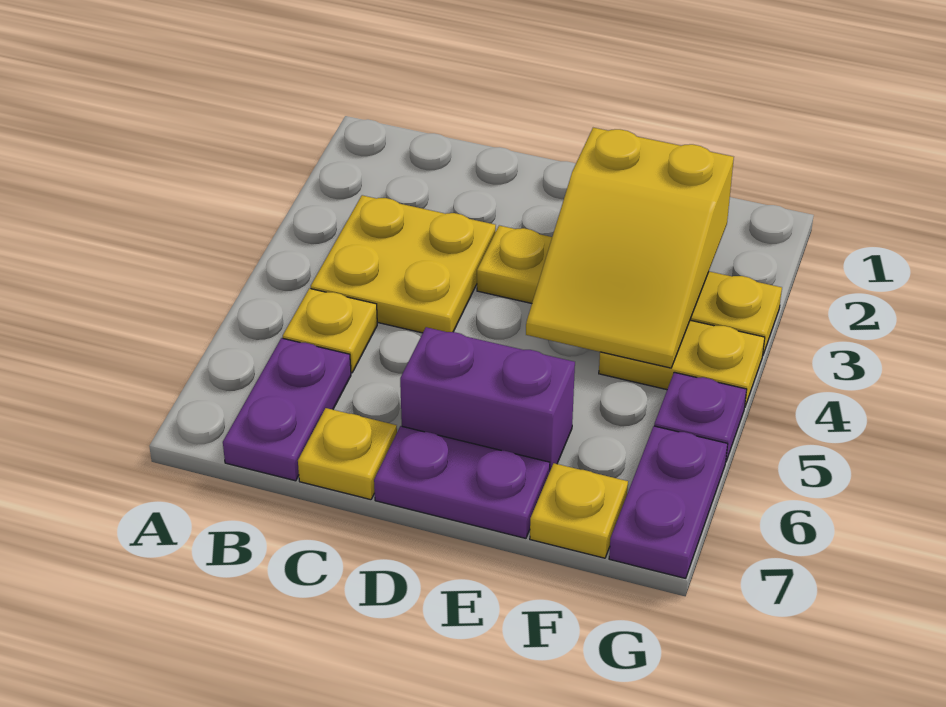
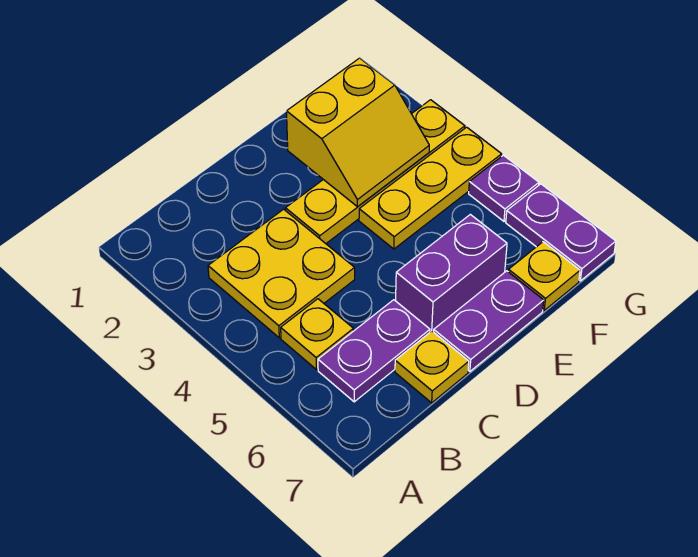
purple plate B6:B7 level 1 -> purple plate B6:C6 level 1
yellow slope E2:F4 level 2 top 2 -> yellow slope E2:F3 level 2 top 2
yellow plate F4:G4 level 1 -> yellow plate E4:G4 level 1

